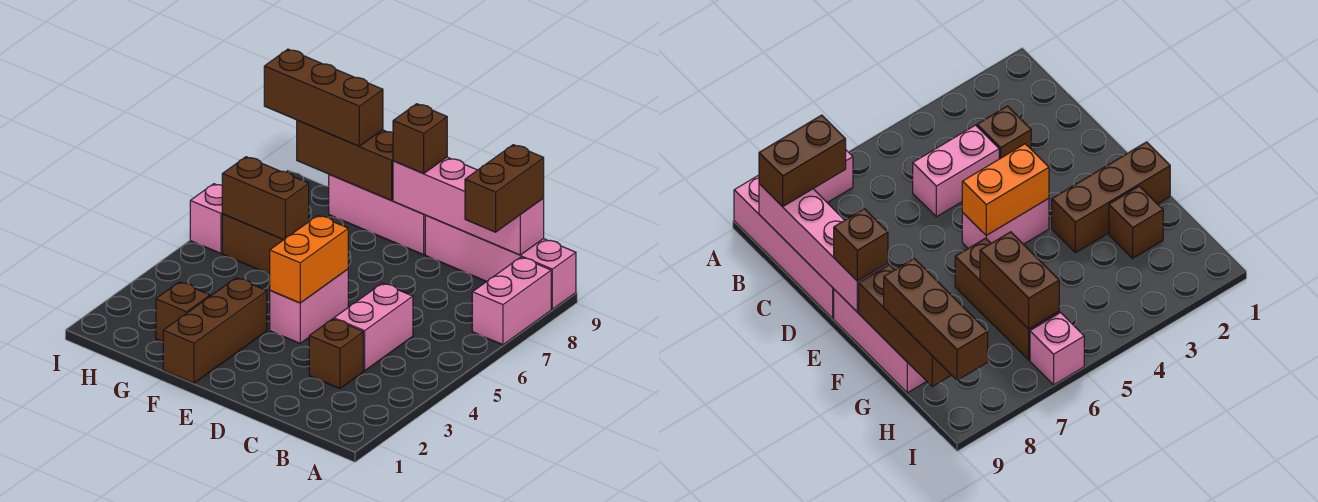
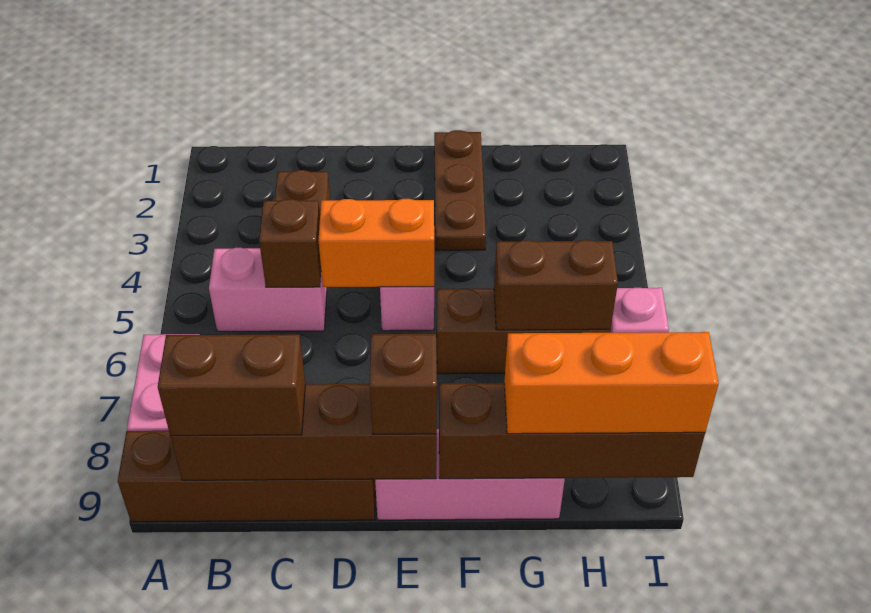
pink brick A9:D9 level 1 -> brown brick A9:D9 level 1
brown brick B8:B9 level 3 -> brown brick B9:C9 level 3
pink brick B9:E9 level 2 -> brown brick B9:E9 level 2
pink brick C4:C5 level 1 -> pink brick B5:C5 level 1
orange brick E4:E5 level 2 -> orange brick D5:E5 level 2
brown brick F1:F3 level 1 -> brown plate F1:F3 level 1
brown brick F9:H9 level 2 -> brown brick F9:I9 level 2
brown brick G2 level 1 -> brown brick C5 level 2
brown brick G9:I9 level 3 -> orange brick G9:I9 level 3

